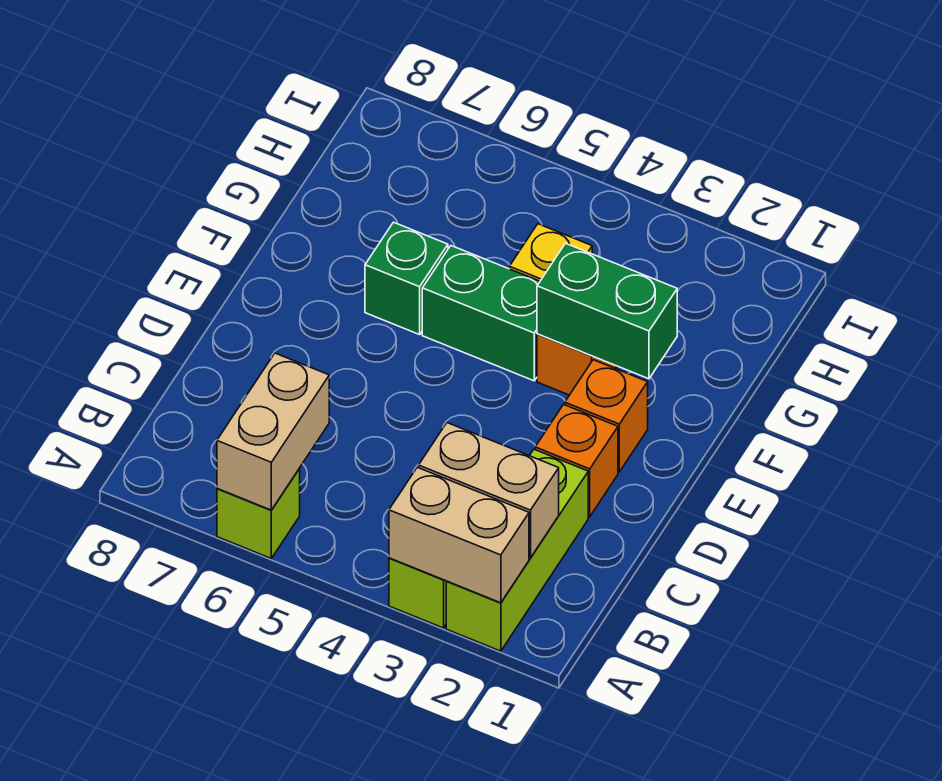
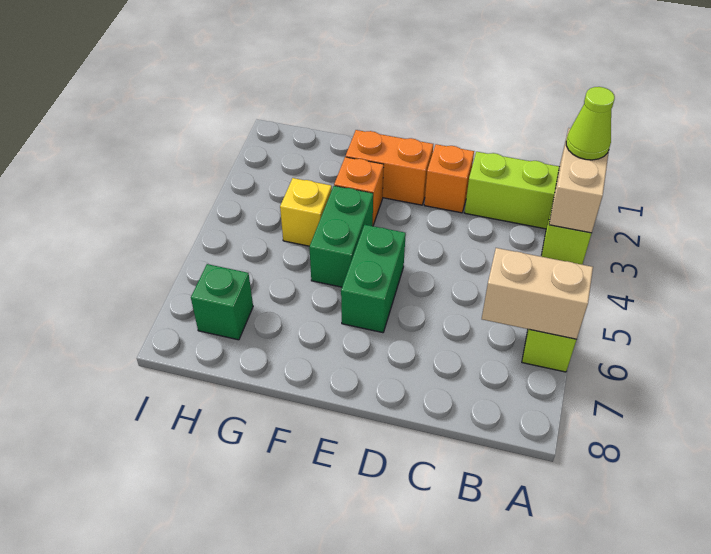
none -> lime cone A2 level 3
tan brick B2:B3 level 2 -> none
orange brick E2 level 1 -> orange brick E2:F2 level 1
green brick F2:F3 level 2 -> green brick E5:E6 level 1
green brick F6 level 1 -> green brick H7 level 1

